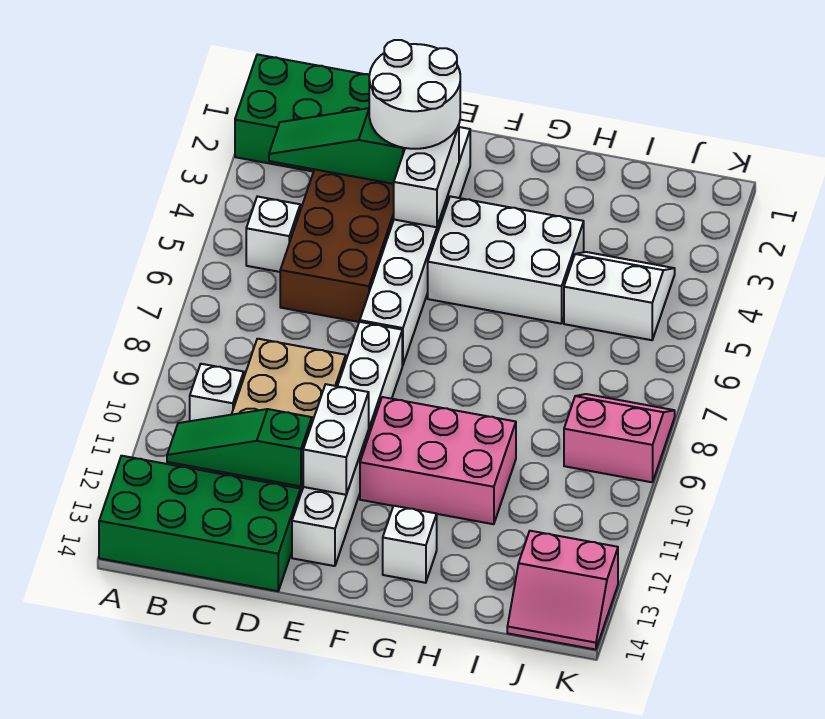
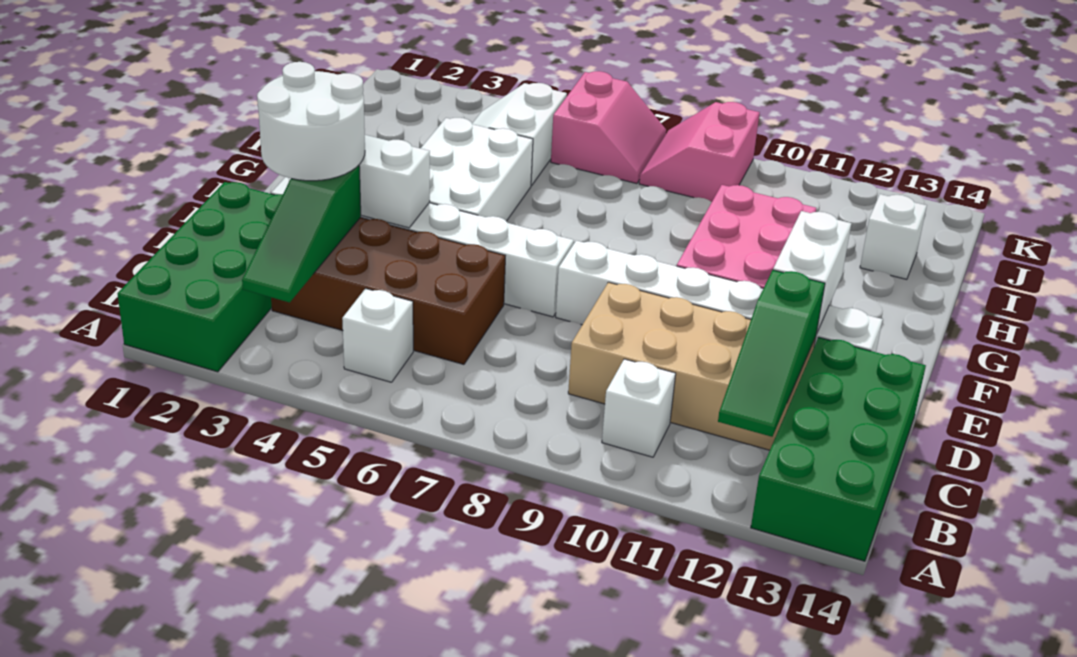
white brick E11:E12 level 2 -> white brick E12:F12 level 2
white brick G13 level 1 -> white brick I13 level 1
pink slope J13:K14 level 1 top 13 -> pink slope J6:K7 level 1 top 6

